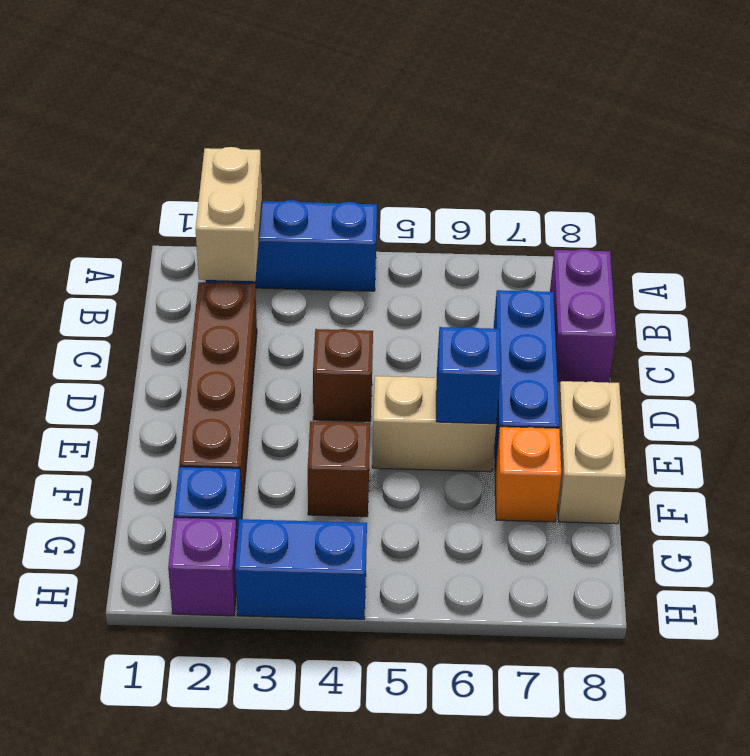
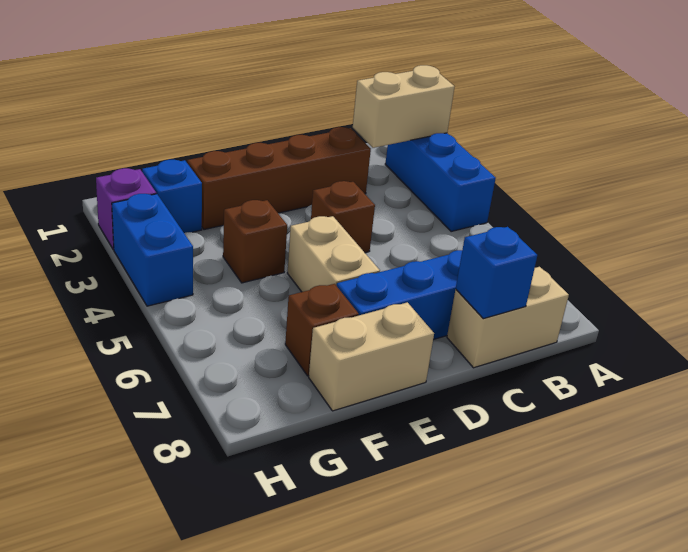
purple brick B8:C8 level 1 -> tan brick B8:C8 level 1
blue brick E6 level 2 -> blue brick C8 level 2
orange brick F7 level 1 -> brown brick F7 level 1

